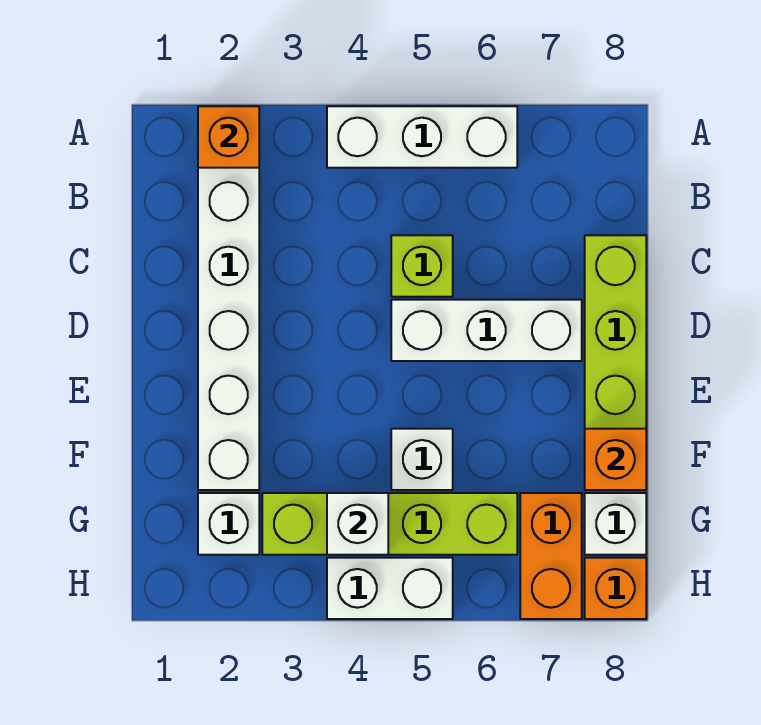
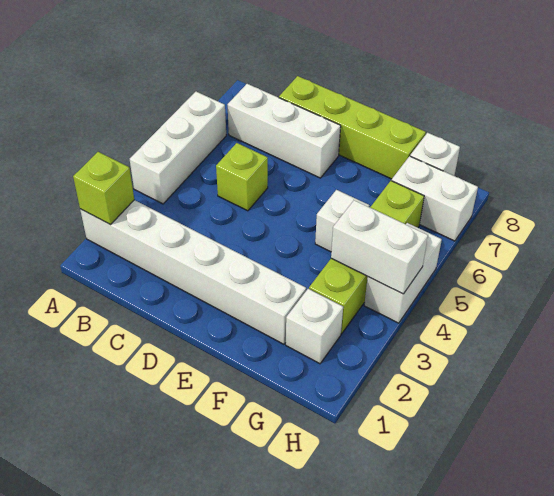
orange brick A2 level 2 -> lime brick A2 level 2
white brick D5:D7 level 1 -> white brick B7:D7 level 1
orange brick F8 level 2 -> none
white brick G4 level 2 -> white brick G4:H4 level 2
orange brick G7:H7 level 1 -> white brick G7:H7 level 1
orange brick H8 level 1 -> none

